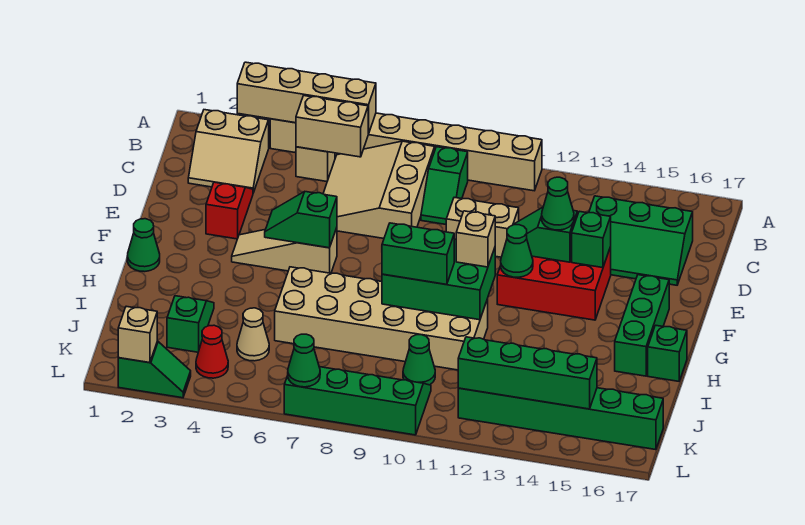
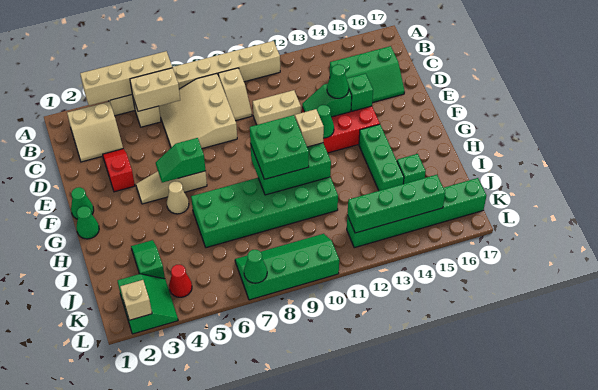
green slope B9:C9 level 1 top B -> tan slope B9:C9 level 1 top B
green brick F16:H16 level 1 -> green brick G14:I14 level 1
tan brick H6:I11 level 1 -> green brick H6:I11 level 1
green brick H9:H10 level 3 -> green brick G9:H10 level 3
green brick H17 level 1 -> green brick I15 level 1
tan cone J5 level 1 -> tan cone G5 level 1
green cone J10 level 1 -> green cone F1 level 1
green slope L2:L3 level 1 top 2 -> green slope K2:L3 level 1 top 2

